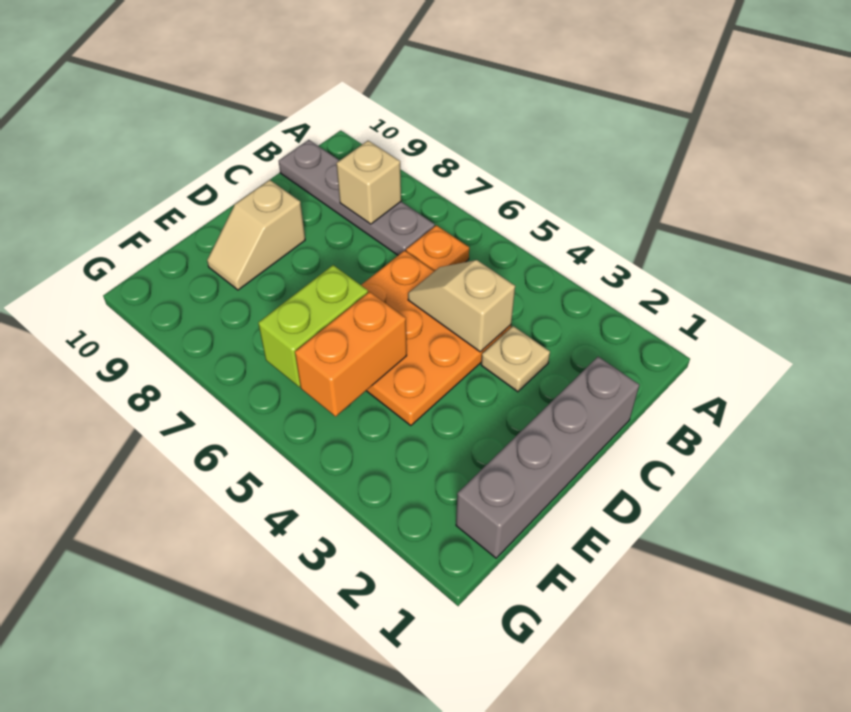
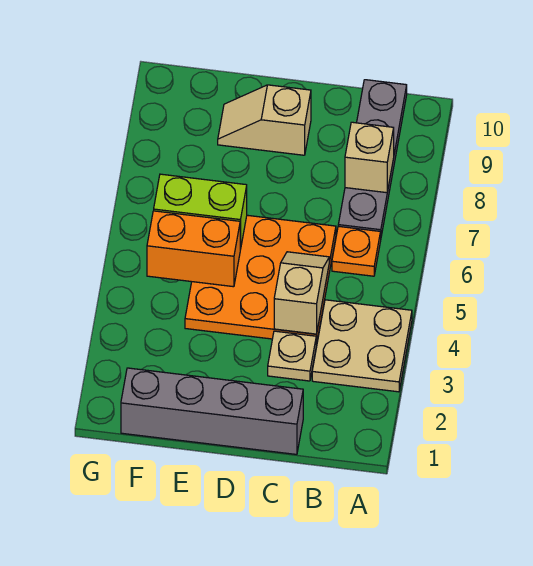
none -> tan plate A3:B4 level 1

